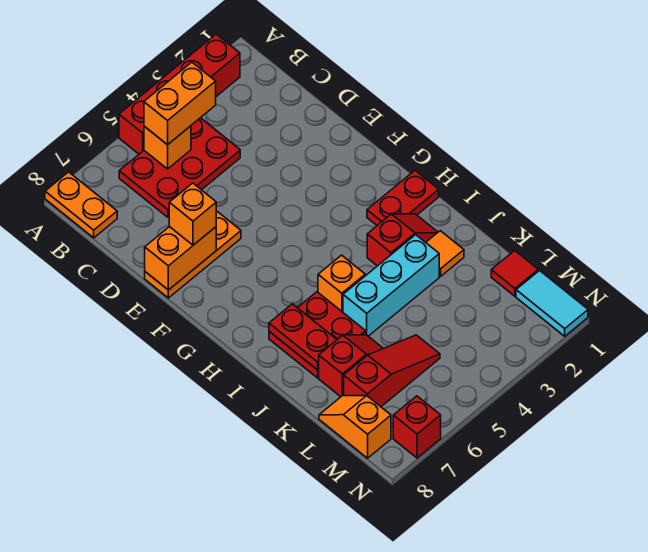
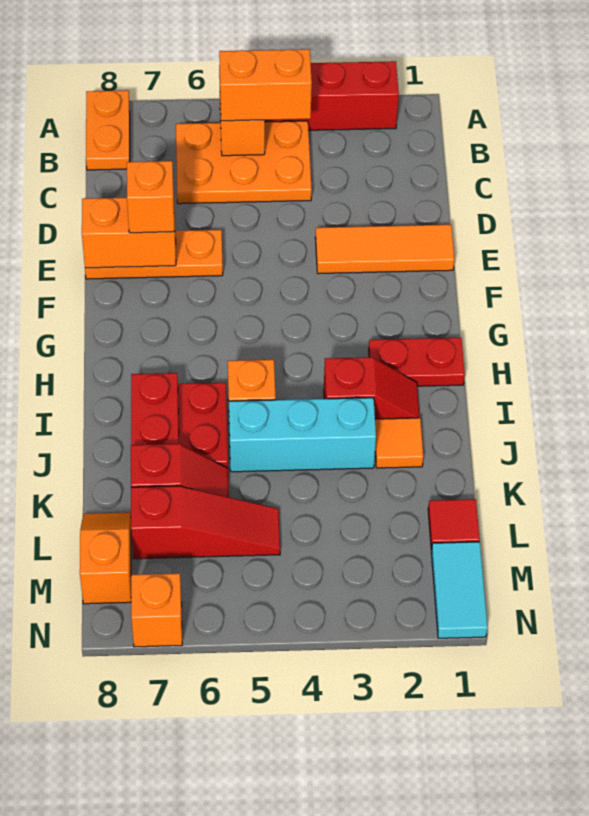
red plate B4:C6 level 1 -> orange plate B4:C6 level 1
none -> orange tile E1:E3 level 1
red brick N7 level 1 -> orange brick N7 level 1

